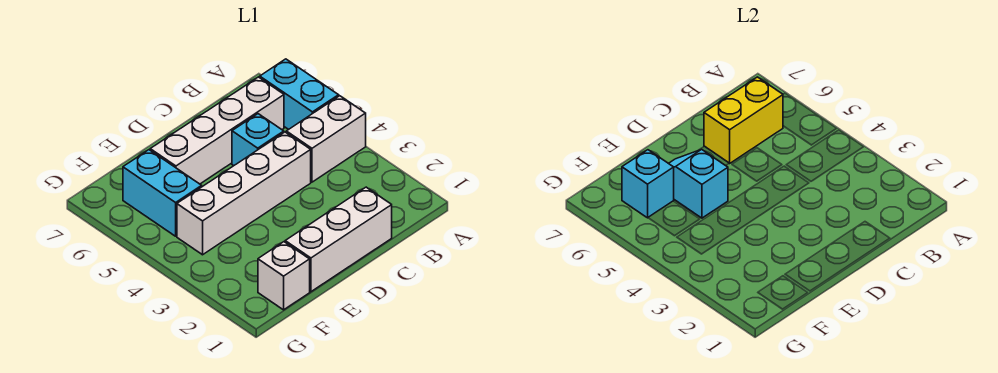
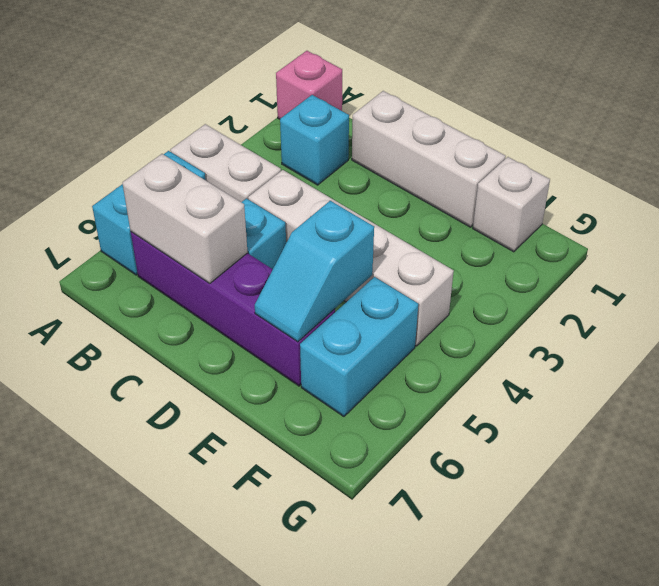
none -> pink brick A1 level 1
white brick B6:E6 level 1 -> purple brick B6:E6 level 1
yellow brick B6:C6 level 2 -> white brick B6:C6 level 2
cyan brick F6 level 2 -> cyan brick B2 level 1

